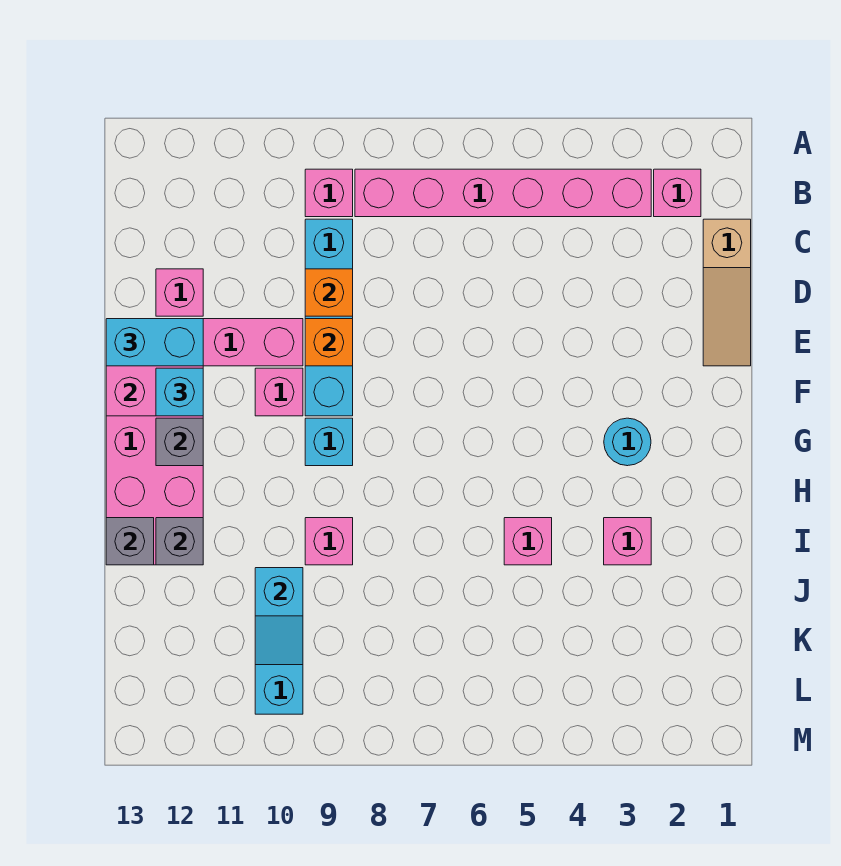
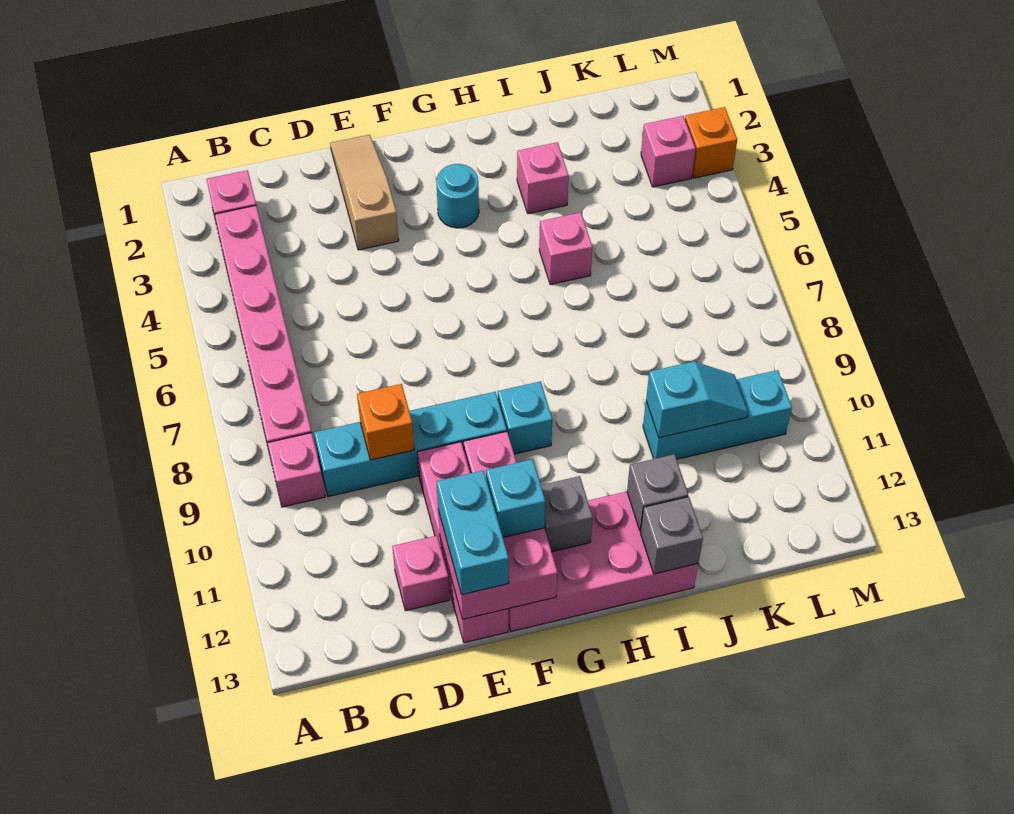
tan slope C1:E1 level 1 top C -> tan slope E1:E3 level 1 top 3
orange brick E9 level 2 -> orange brick M3 level 1
pink brick I9 level 1 -> pink brick L3 level 1

